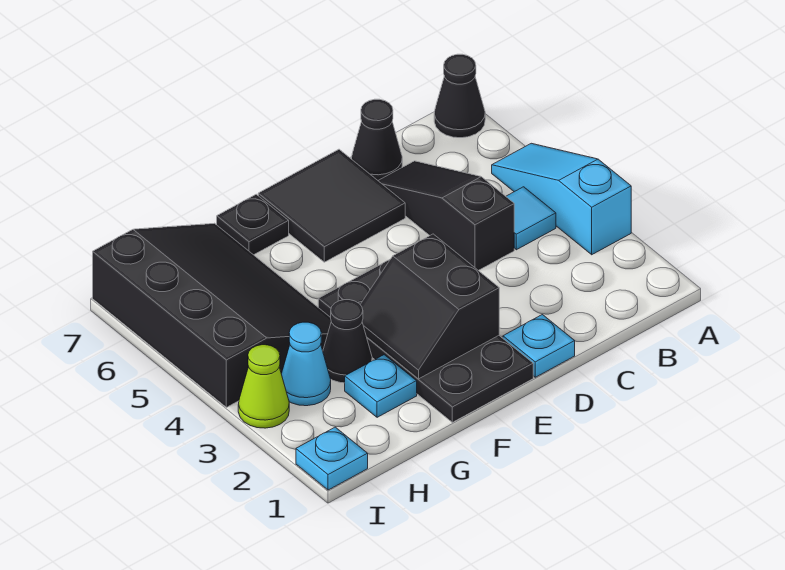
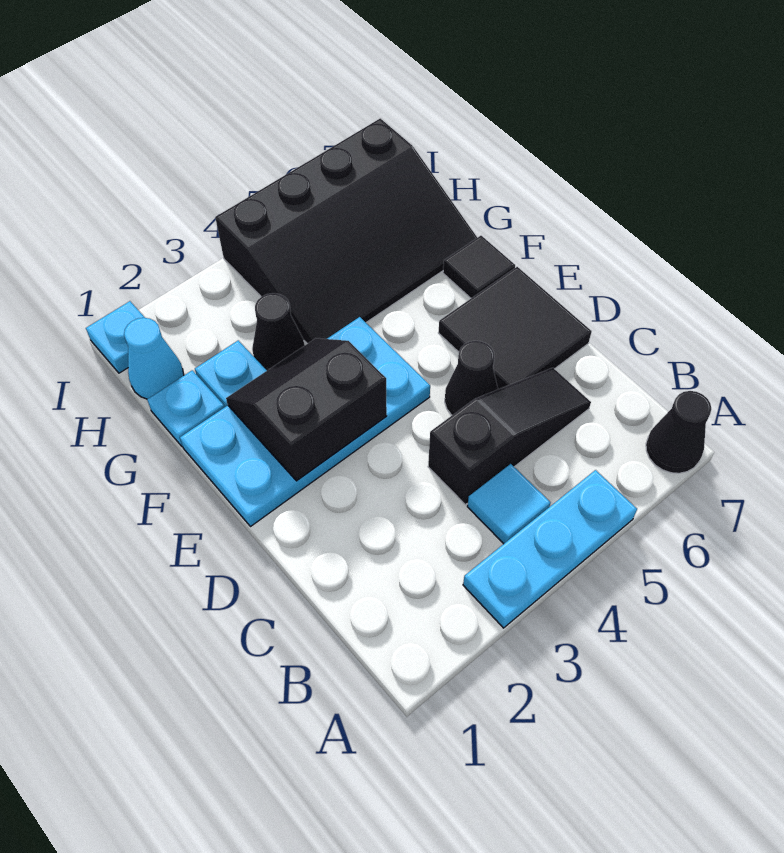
cyan slope A3:A5 level 1 top 3 -> cyan plate A3:A5 level 1
black cone C7 level 1 -> black cone D5 level 1
cyan plate D1 level 1 -> cyan plate G1 level 1
black plate E1:F4 level 1 -> cyan plate E1:F4 level 1
black plate F7 level 1 -> black tile F7 level 1
cyan cone H3 level 1 -> cyan cone H1 level 1
lime cone I3 level 1 -> none

